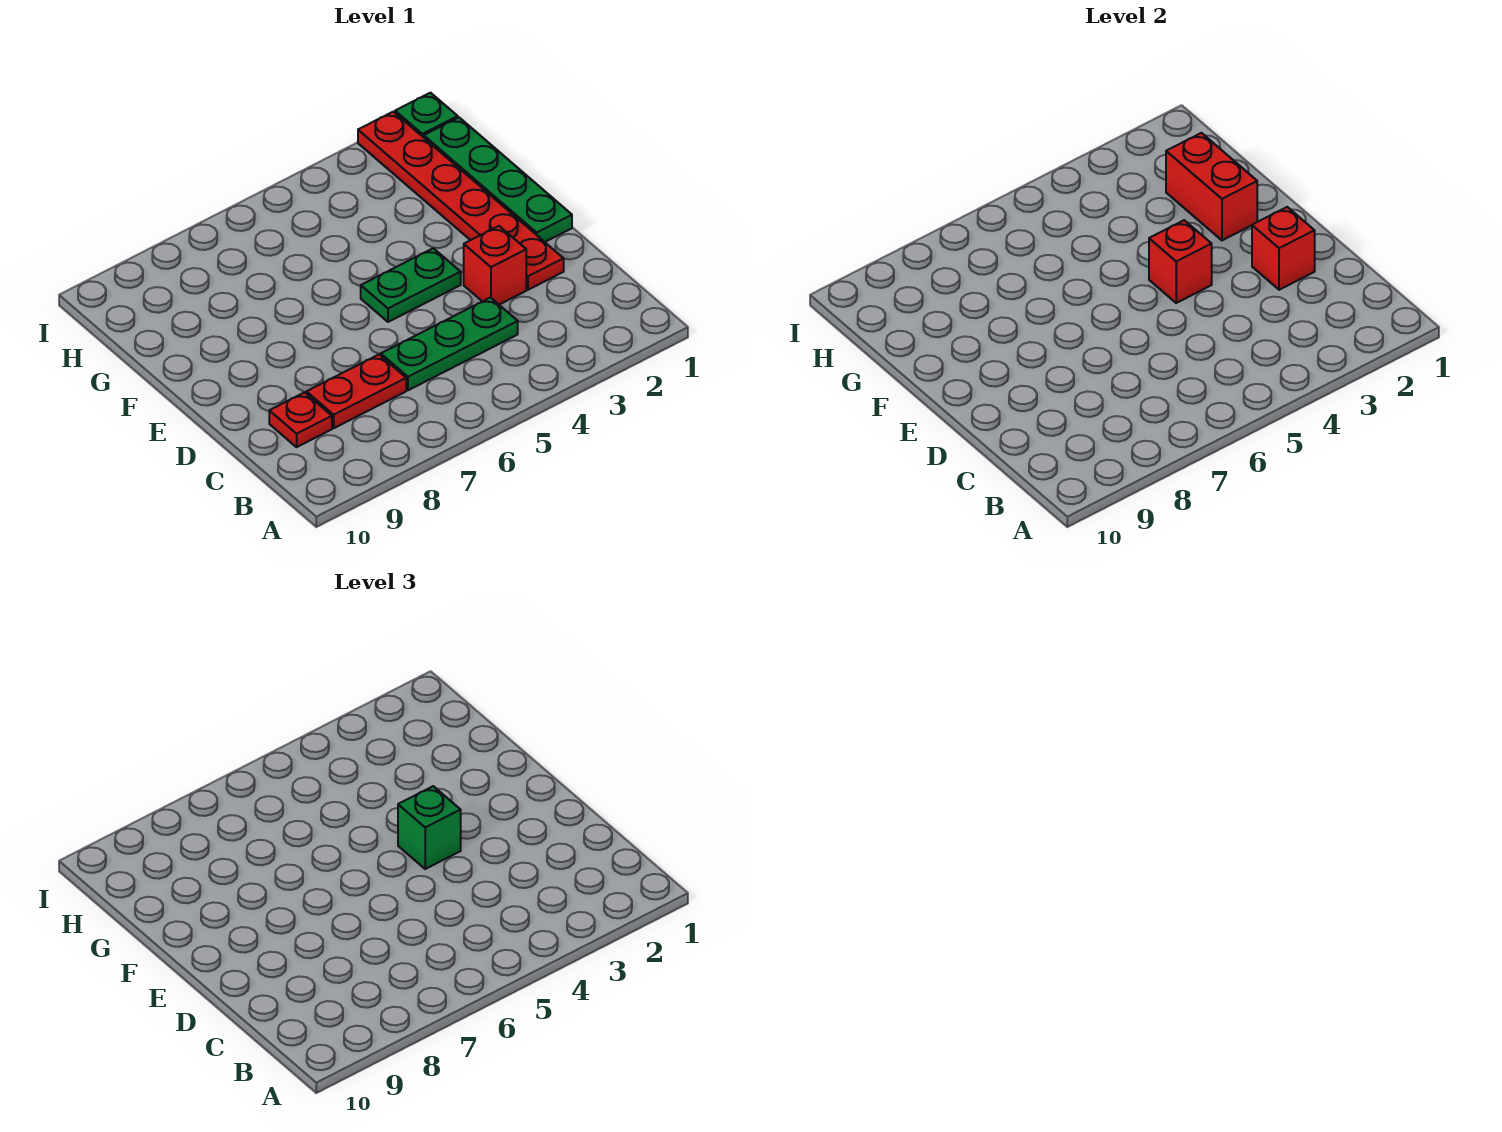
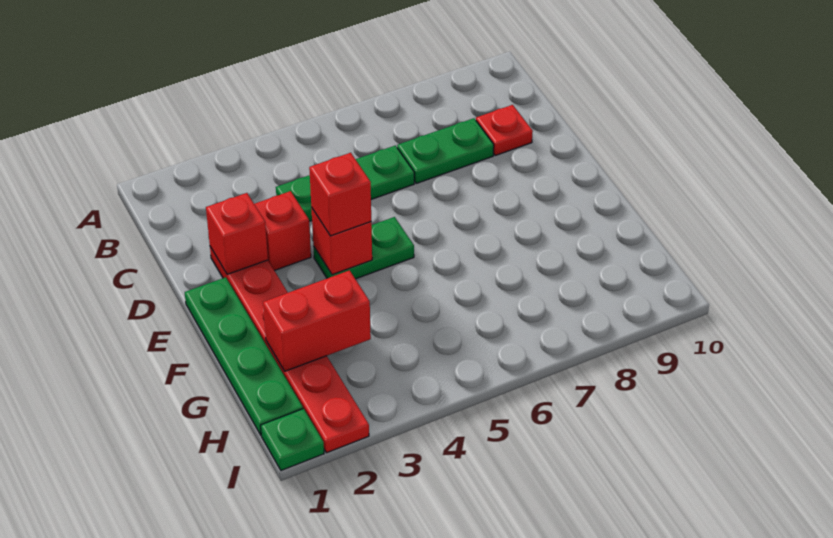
red plate C7:C8 level 1 -> green plate C7:C8 level 1
green brick E4 level 3 -> red brick E4 level 3
red brick F2:G2 level 2 -> red brick G2:G3 level 2

